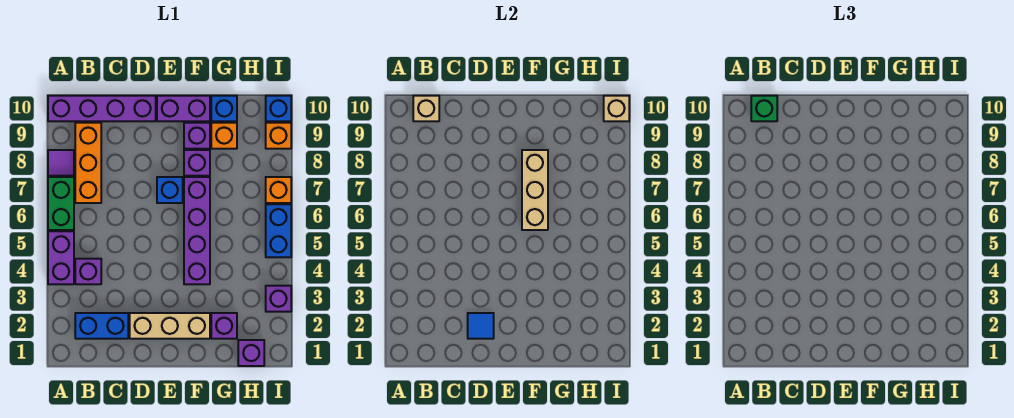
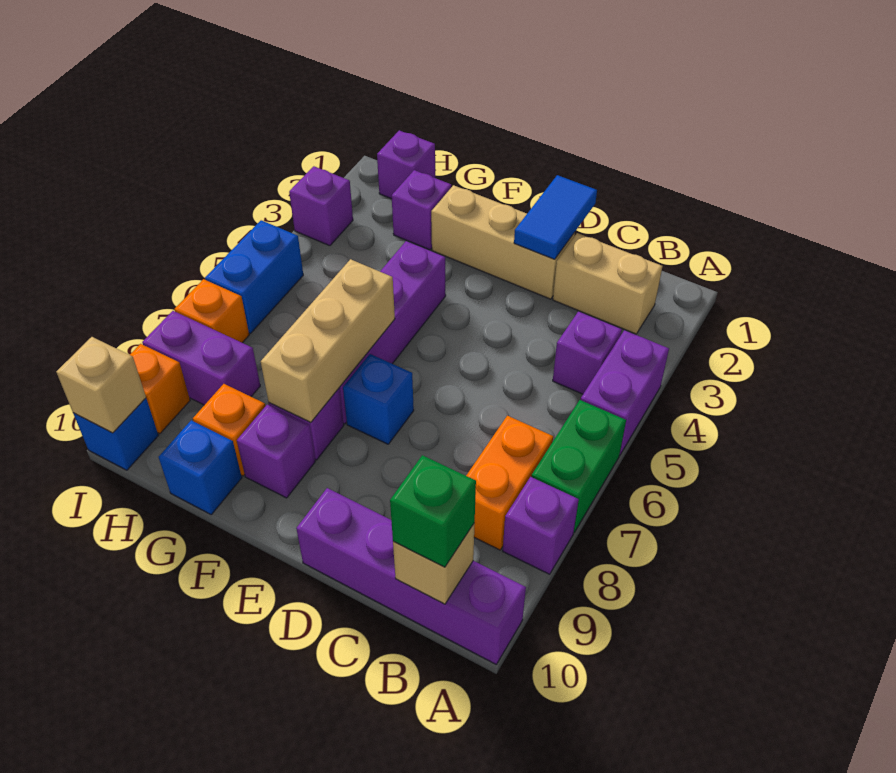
purple tile A8 level 1 -> purple brick A8 level 1
blue brick B2:C2 level 1 -> tan brick B2:C2 level 1
orange brick B7:B9 level 1 -> orange brick B7:B8 level 1
blue tile D2 level 2 -> blue tile D1:D2 level 2
purple brick E10:F10 level 1 -> purple brick H8:I8 level 1

